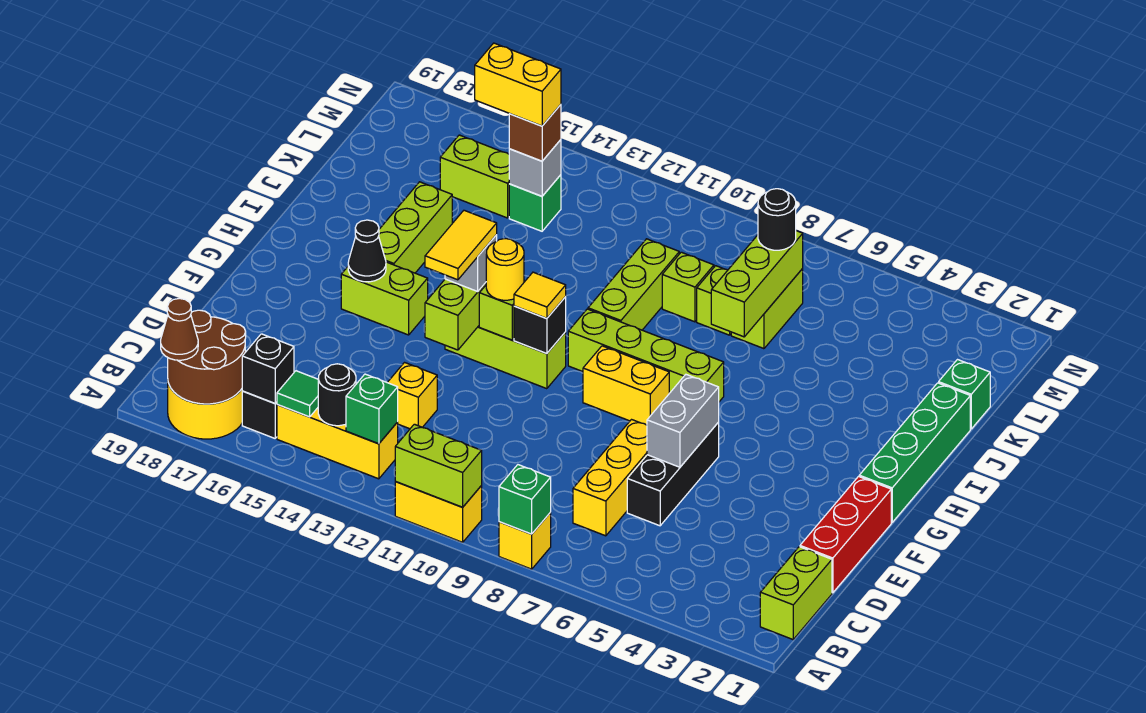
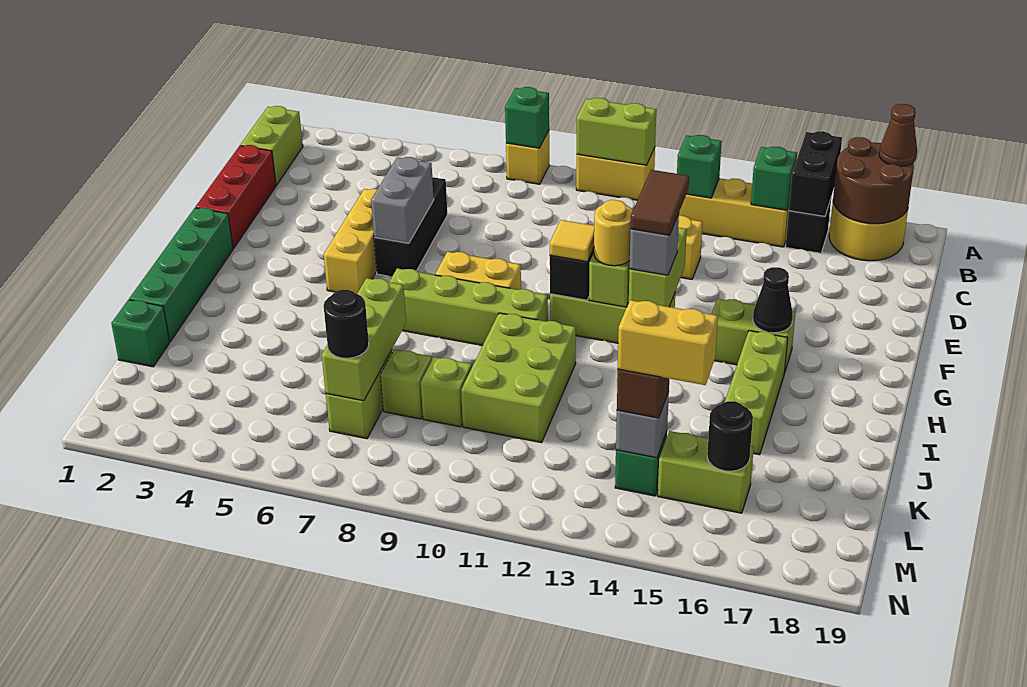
black round brick B14 level 2 -> black round brick L16 level 2
green tile B15 level 2 -> green brick B15 level 2
black brick B16 level 2 -> black brick A16:B16 level 2
yellow brick C7:E7 level 1 -> yellow brick E5:G5 level 1
yellow tile F13:G13 level 4 -> brown tile F13:G13 level 4
lime brick I10:K10 level 1 -> lime brick I10:K11 level 1

